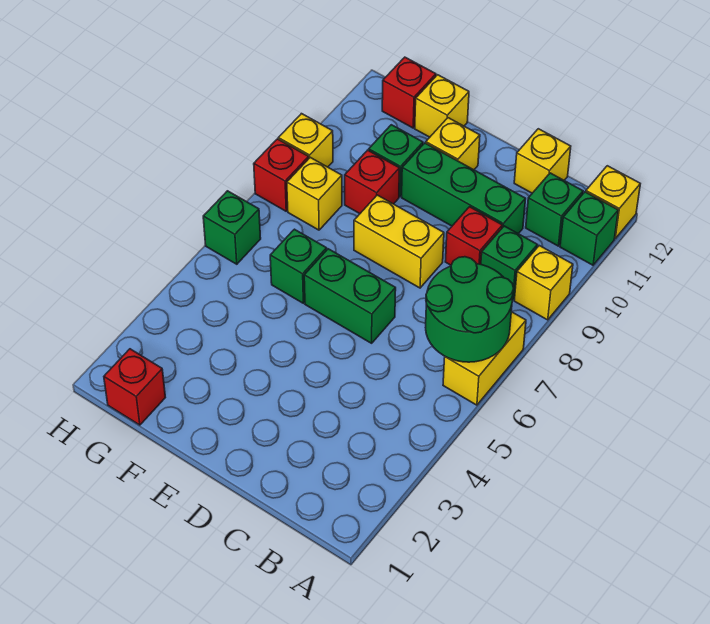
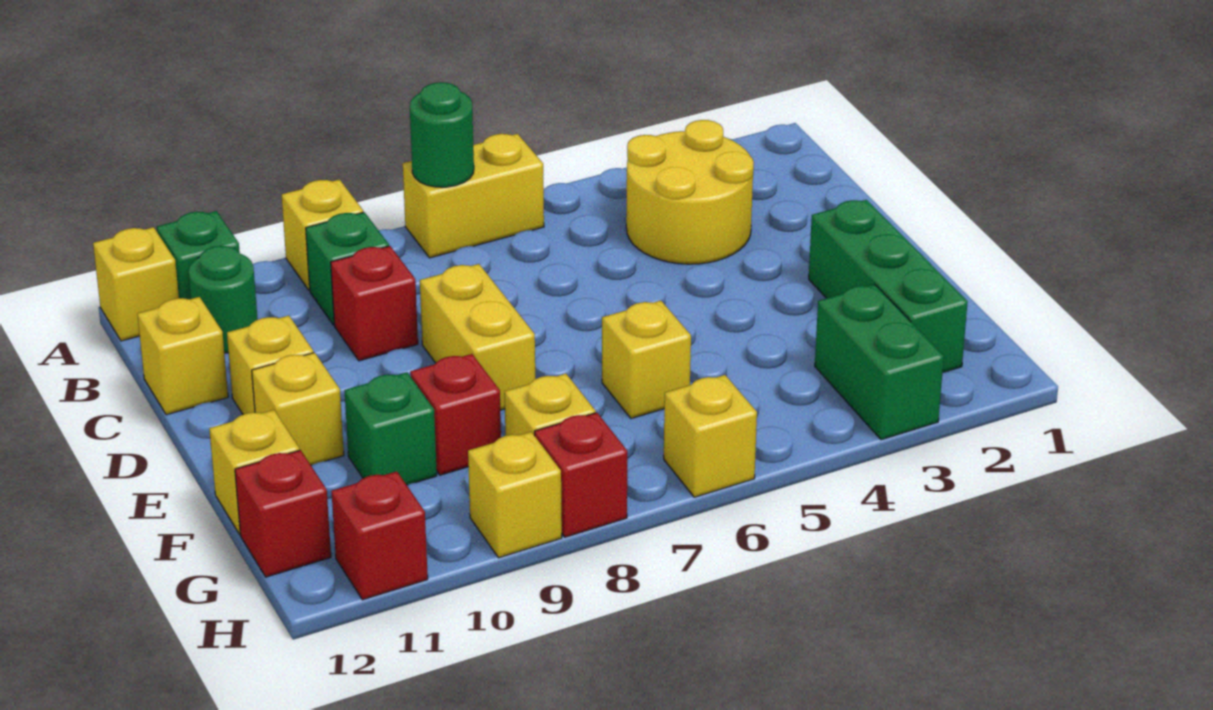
green round brick A6:B7 level 2 -> green round brick A7 level 2
none -> yellow round brick B3:C4 level 1
green brick B11 level 1 -> green round brick B11 level 1
green brick C10:E10 level 1 -> green brick E2:G2 level 1
green brick D6:E6 level 1 -> green brick G3:H3 level 1
none -> yellow brick D11 level 1
green brick F6 level 1 -> yellow brick F6 level 1
red brick G1 level 1 -> red brick H11 level 1
green brick H6 level 1 -> yellow brick H6 level 1

